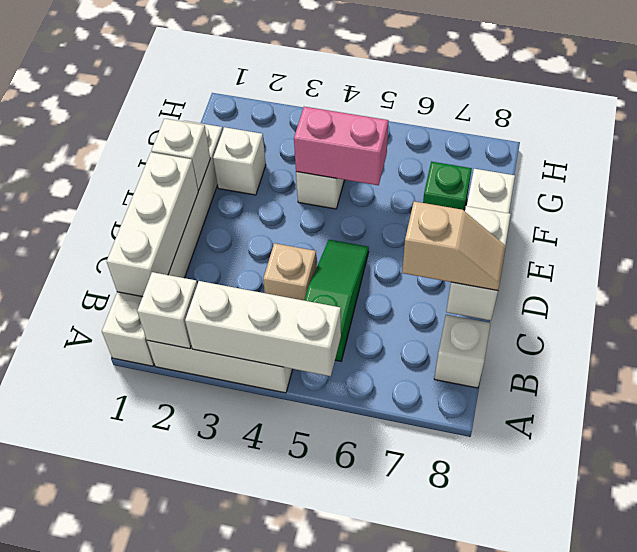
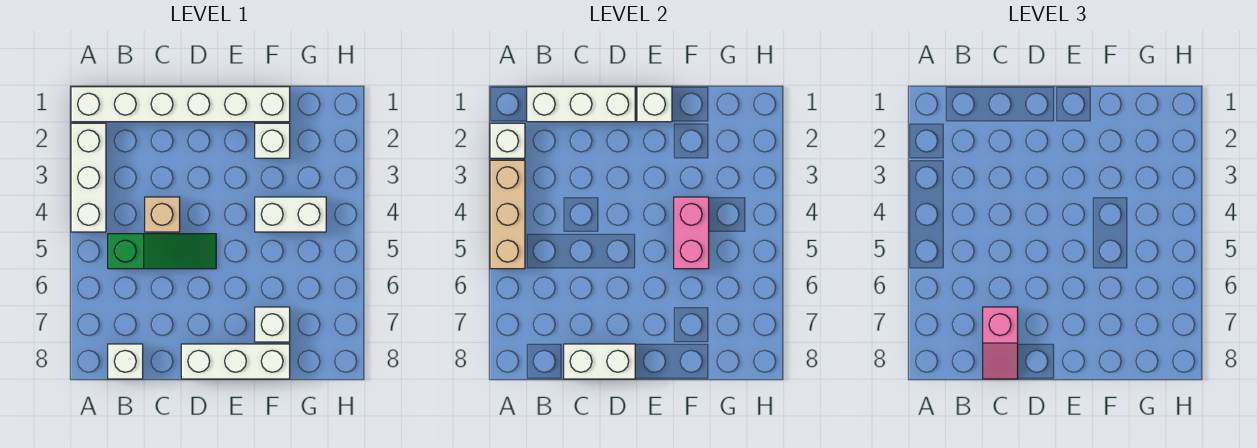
white brick A3:A5 level 2 -> tan brick A3:A5 level 2
tan slope C7:C8 level 3 top 7 -> pink slope C7:C8 level 3 top 7
green brick F7 level 1 -> white brick F7 level 1

